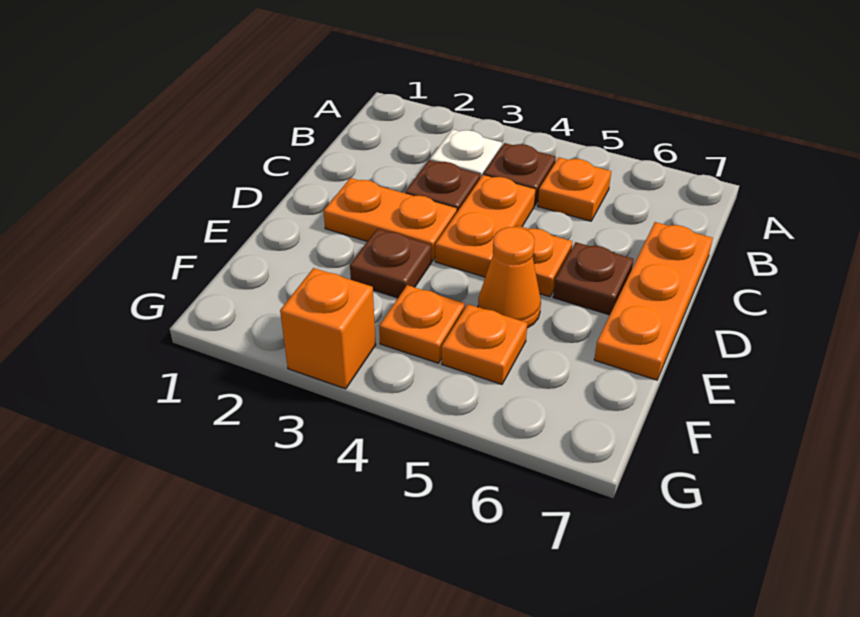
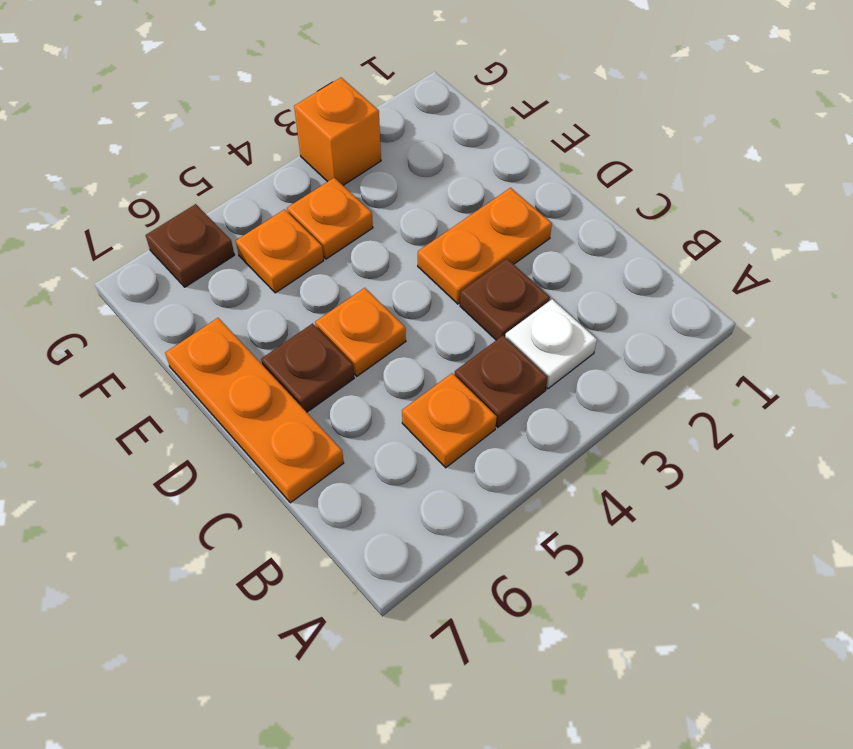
orange plate C4:D4 level 1 -> none
brown plate E3 level 1 -> brown plate G6 level 1
orange cone E5 level 1 -> none

